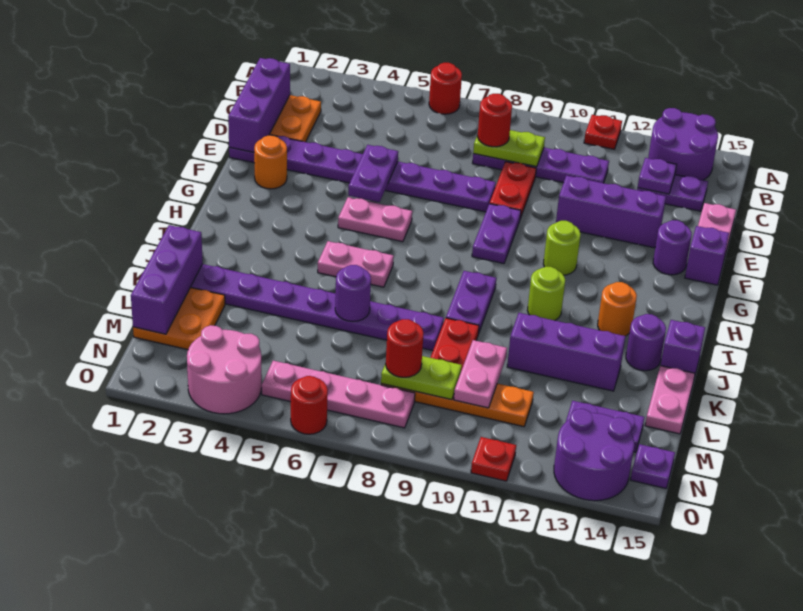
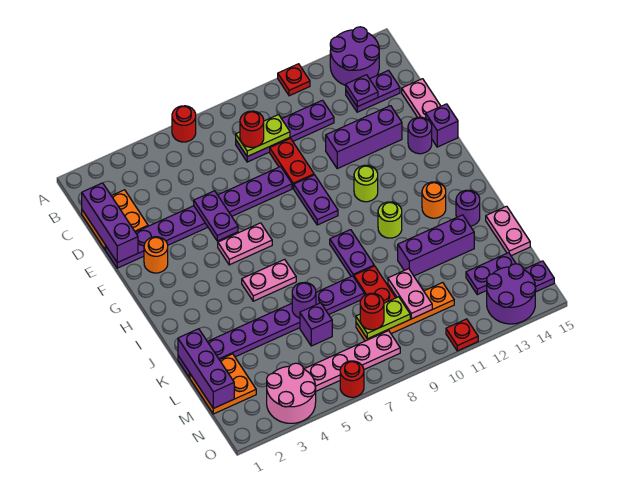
purple brick J15 level 1 -> purple brick L6 level 1

